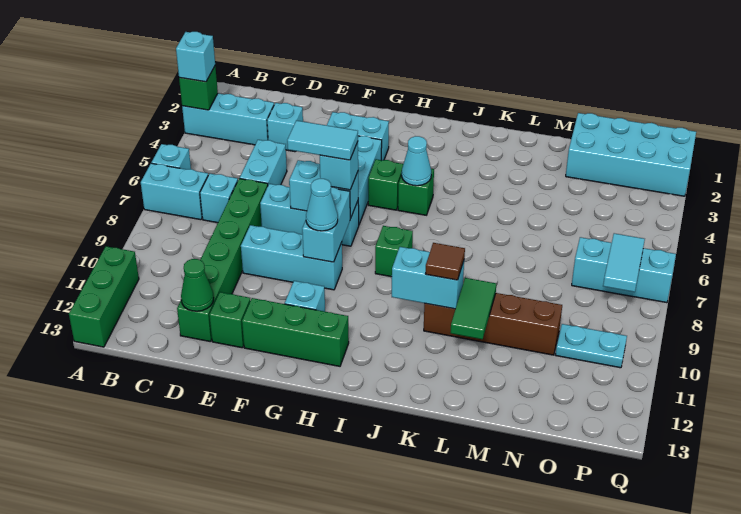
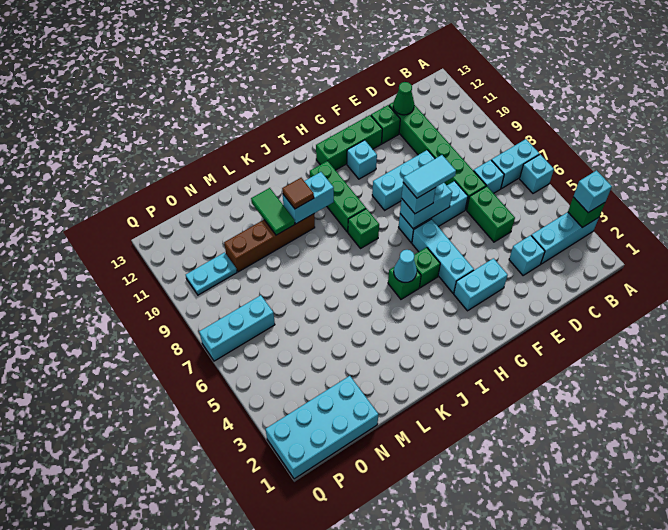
green brick A11:A13 level 1 -> green brick I9:I11 level 1
cyan brick D5:D6 level 1 -> green brick D5:D6 level 1
cyan brick G8:G9 level 2 -> none
cyan cone G9 level 3 -> none
cyan tile P7:P8 level 2 -> none

